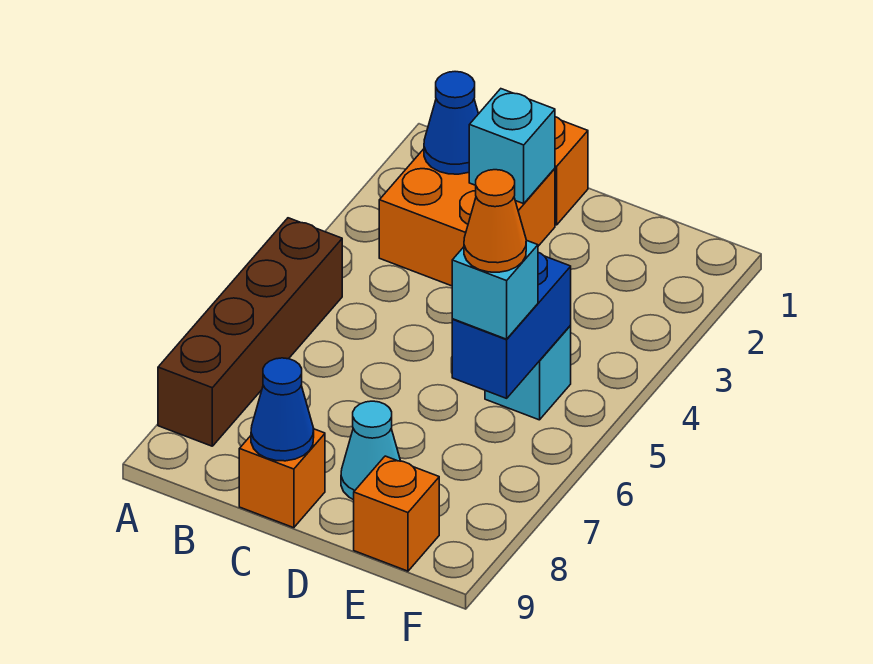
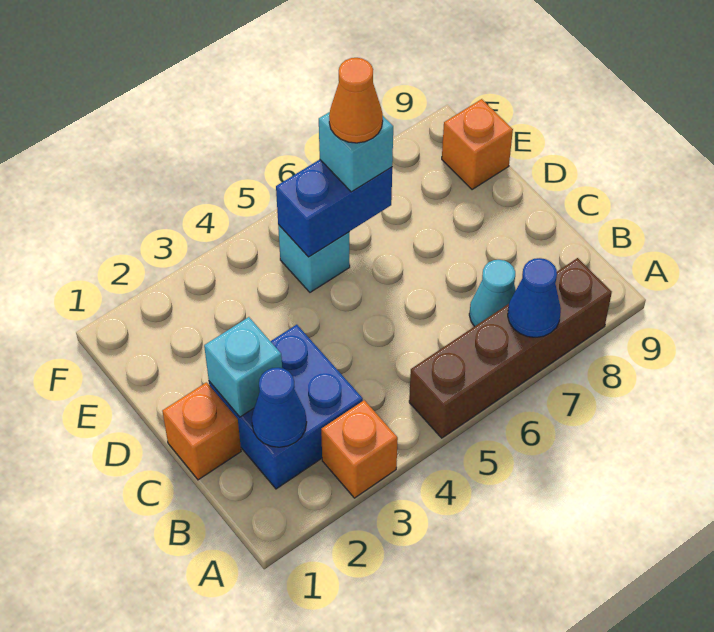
orange brick B2:C3 level 1 -> blue brick B2:C3 level 1
orange brick C9 level 1 -> orange brick A3 level 1
blue cone C9 level 2 -> blue cone A7 level 2
cyan cone D8 level 1 -> cyan cone B7 level 1

